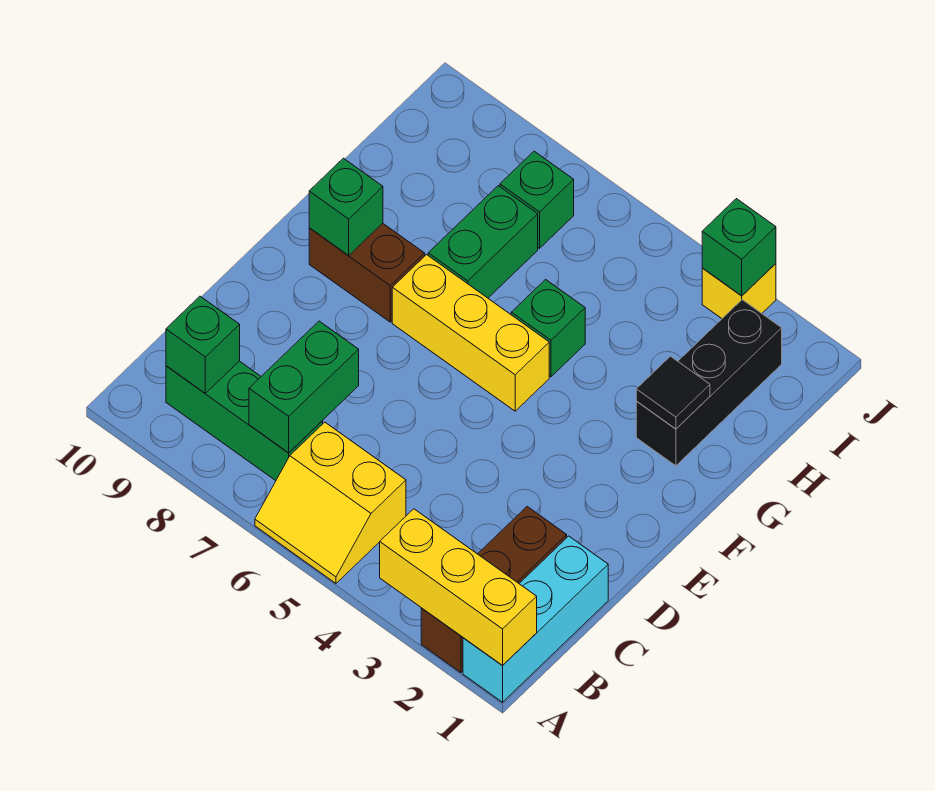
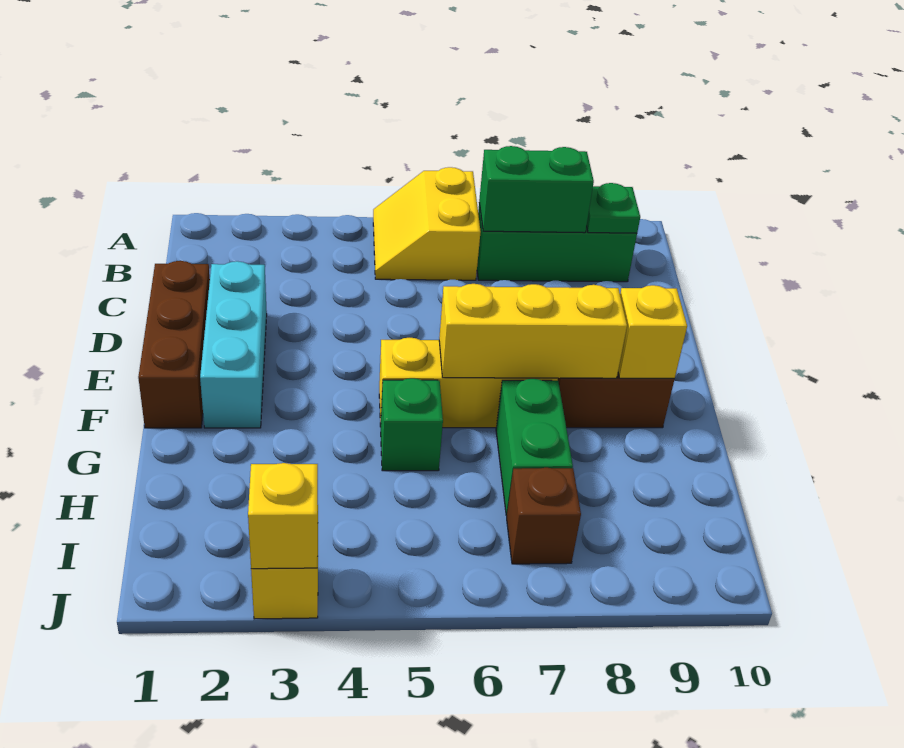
cyan brick A1:C1 level 1 -> cyan brick D2:F2 level 1
yellow brick A1:A3 level 2 -> yellow brick F6:F8 level 2
brown brick A2:C2 level 1 -> brown brick D1:F1 level 1
yellow slope A5:B6 level 1 top B -> yellow slope A5:B6 level 1 top 6
green brick B7:C7 level 2 -> green brick B7:B8 level 2
green brick B9 level 2 -> green plate B9 level 2
green brick F9 level 2 -> yellow brick F9 level 2
black brick G2:I2 level 1 -> none
black tile G2 level 2 -> none
green brick I7 level 1 -> brown brick I7 level 1
green brick J3 level 2 -> yellow brick J3 level 2

